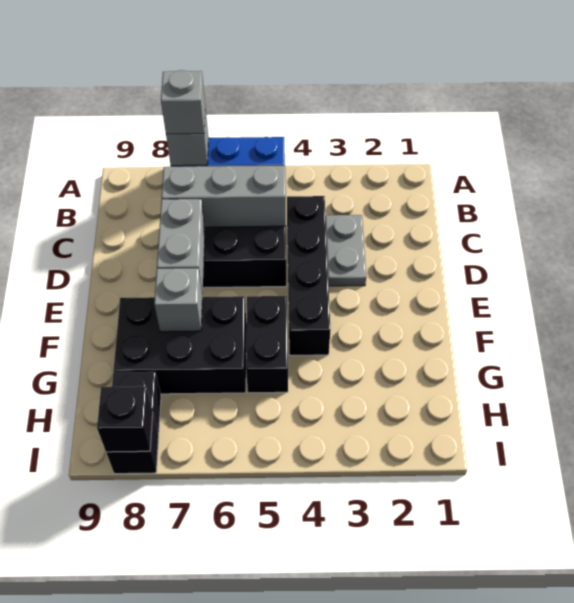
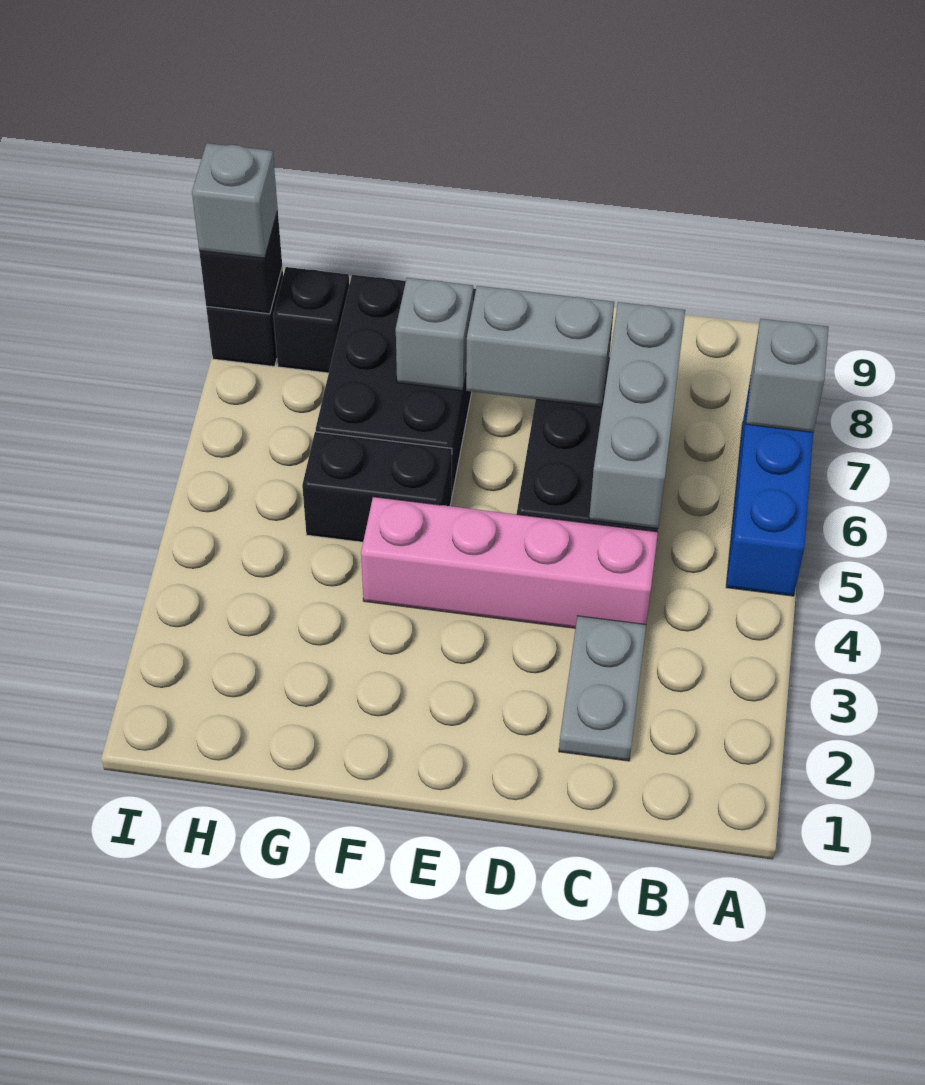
grey brick A7 level 3 -> grey brick I8 level 3
grey plate C3:D3 level 1 -> grey plate C2:C3 level 1
black brick C4:F4 level 1 -> pink brick C4:F4 level 1

